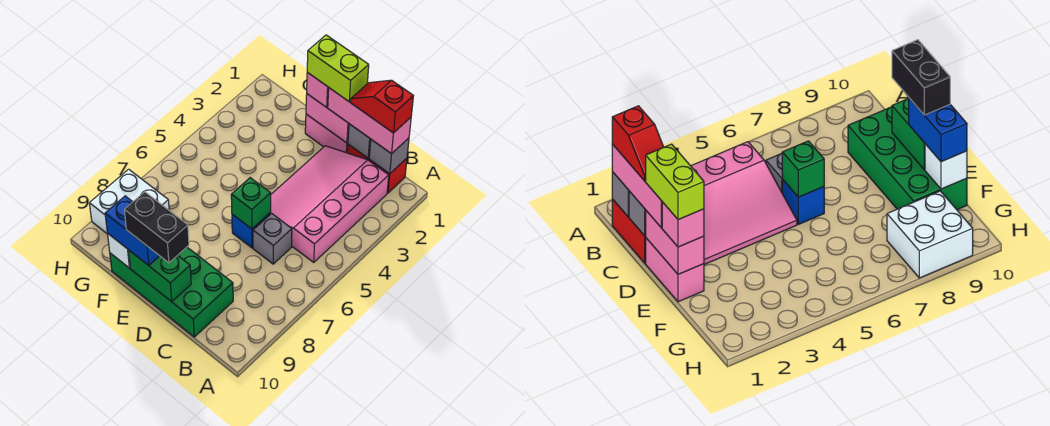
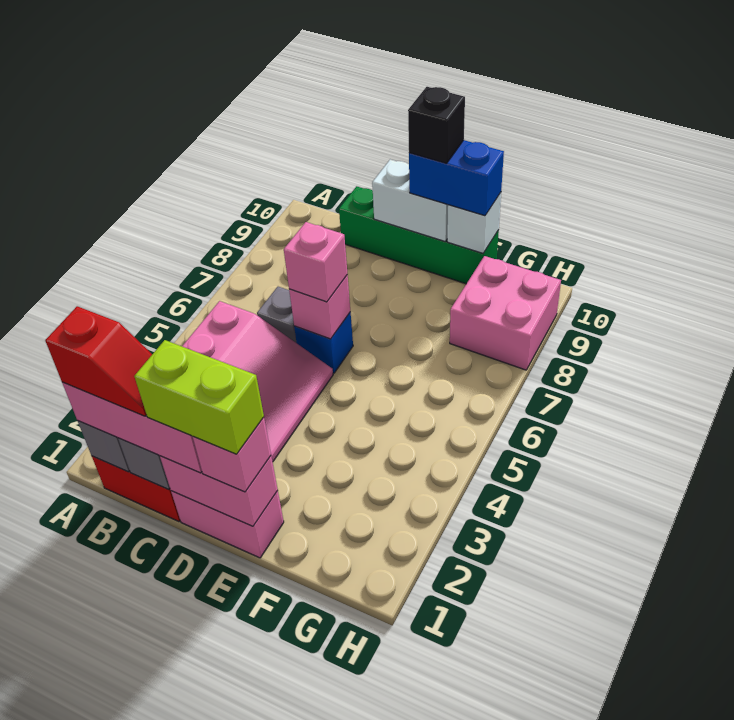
green brick C9:F10 level 1 -> green brick C10:F10 level 1
green brick D6 level 2 -> pink brick D6 level 2
none -> pink brick D6 level 3
green brick D10:E10 level 2 -> white brick D10:E10 level 2
black brick D10:E10 level 4 -> black brick E10 level 4
white brick G8:H9 level 1 -> pink brick G8:H9 level 1

